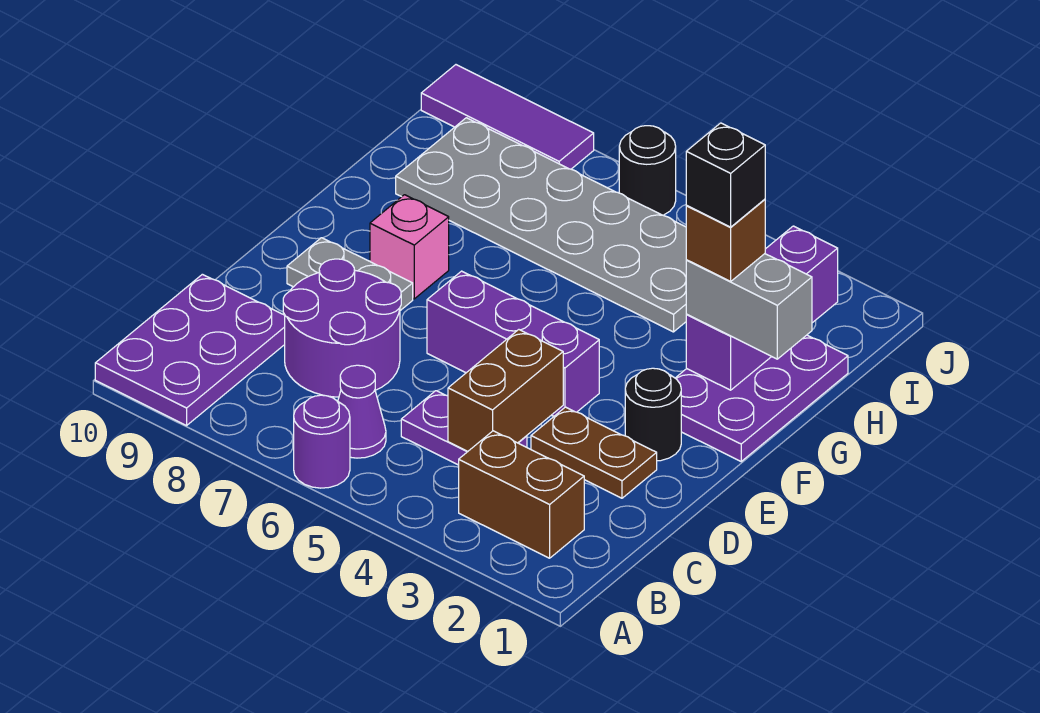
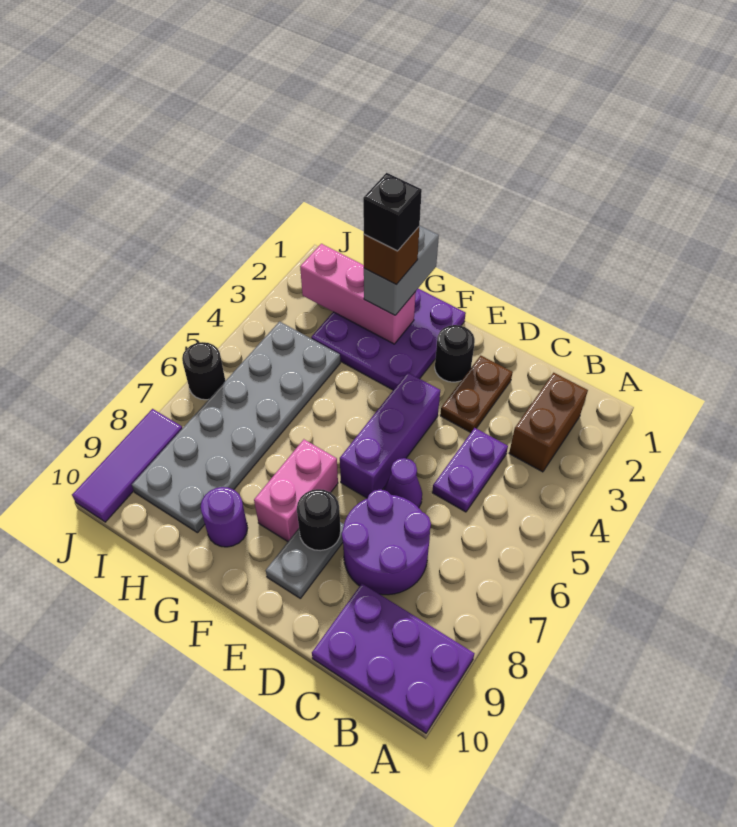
purple round brick A6 level 1 -> purple round brick G9 level 1
purple cone B6 level 1 -> purple cone D6 level 1
brown brick C4:D4 level 2 -> none
none -> black round brick E8 level 2
purple plate F1:H2 level 1 -> purple plate F1:H3 level 1
pink brick F8 level 1 -> pink brick F7:F8 level 1
purple brick G2:I2 level 2 -> pink brick G2:I2 level 2

